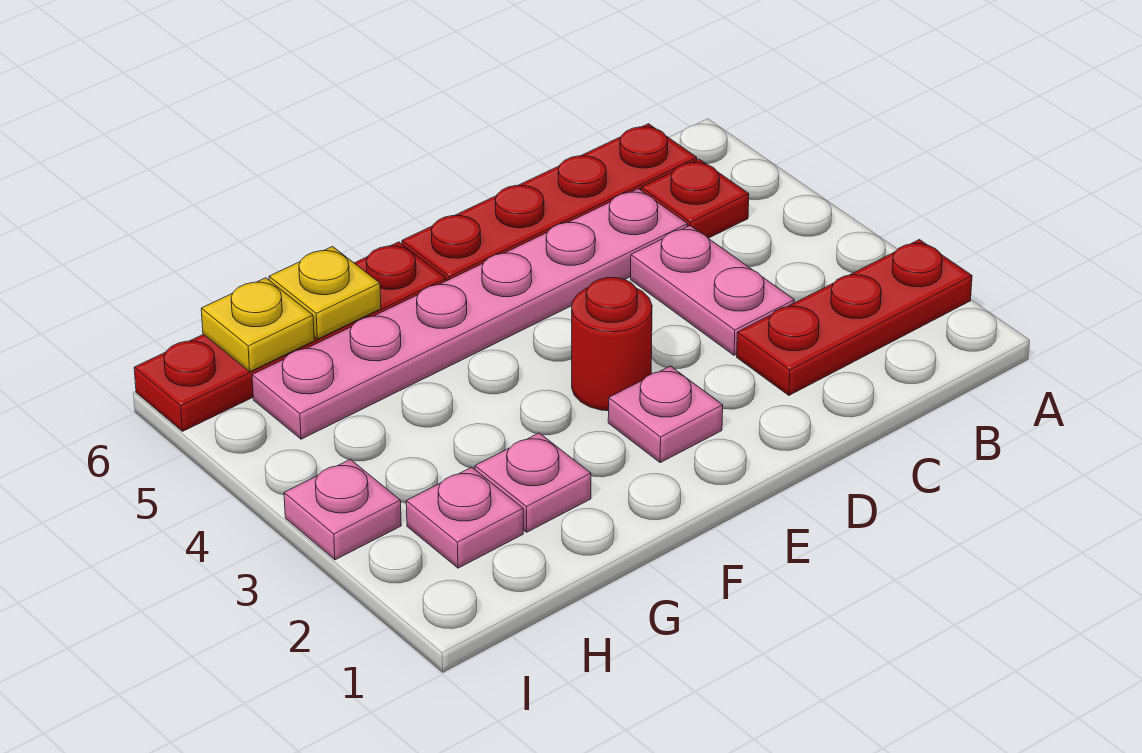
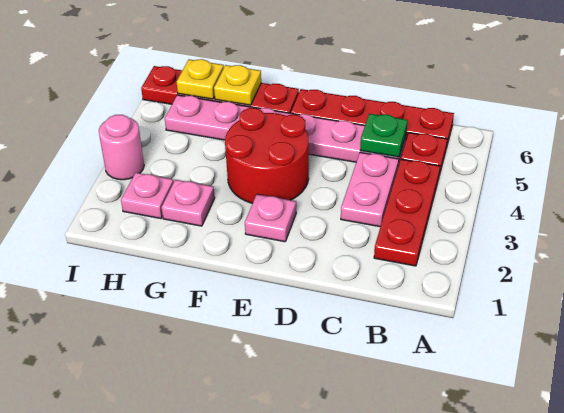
red plate A2:C2 level 1 -> red plate B2:B4 level 1
none -> green plate C5 level 2
red round brick E3 level 1 -> red round brick E3:F4 level 1
pink plate I3 level 1 -> pink round brick I3 level 1

